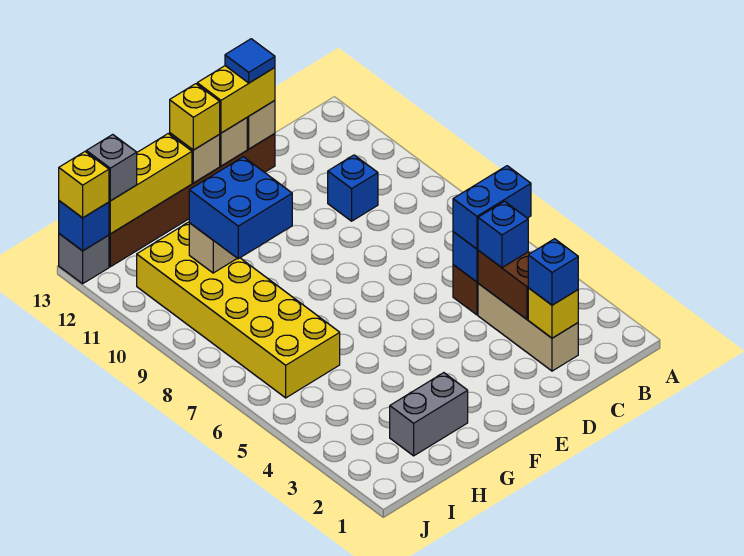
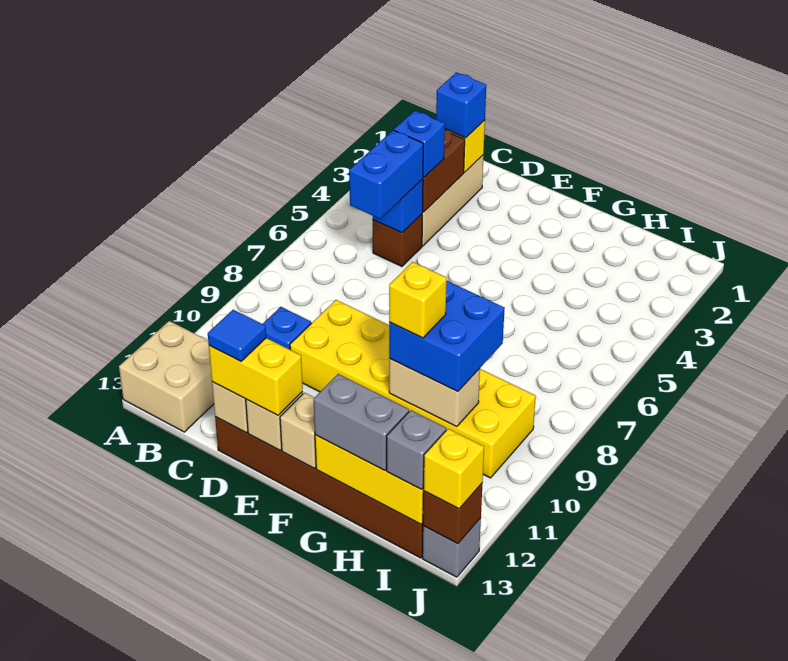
none -> tan brick A12:B13 level 1
blue brick B5:C5 level 3 -> blue brick C5:C6 level 3
yellow brick F13 level 3 -> yellow brick G10 level 4
grey brick G2:H2 level 1 -> grey brick G13:H13 level 3
yellow brick H6:I11 level 1 -> yellow brick D9:I10 level 1
blue brick J13 level 2 -> brown brick J13 level 2

